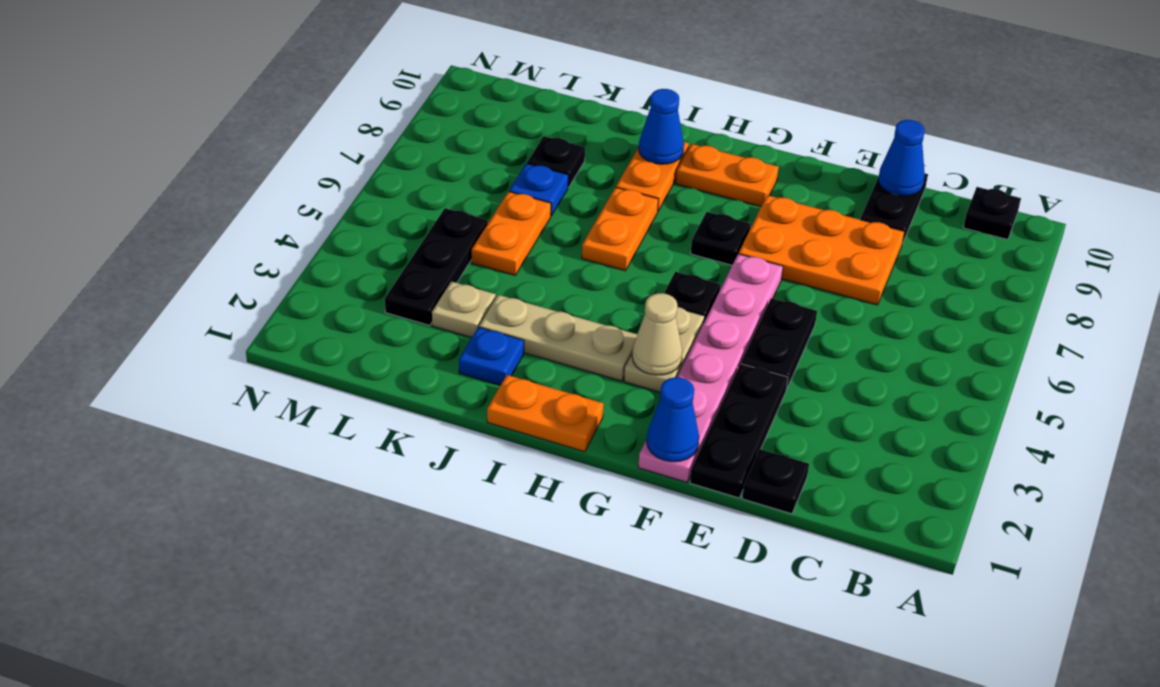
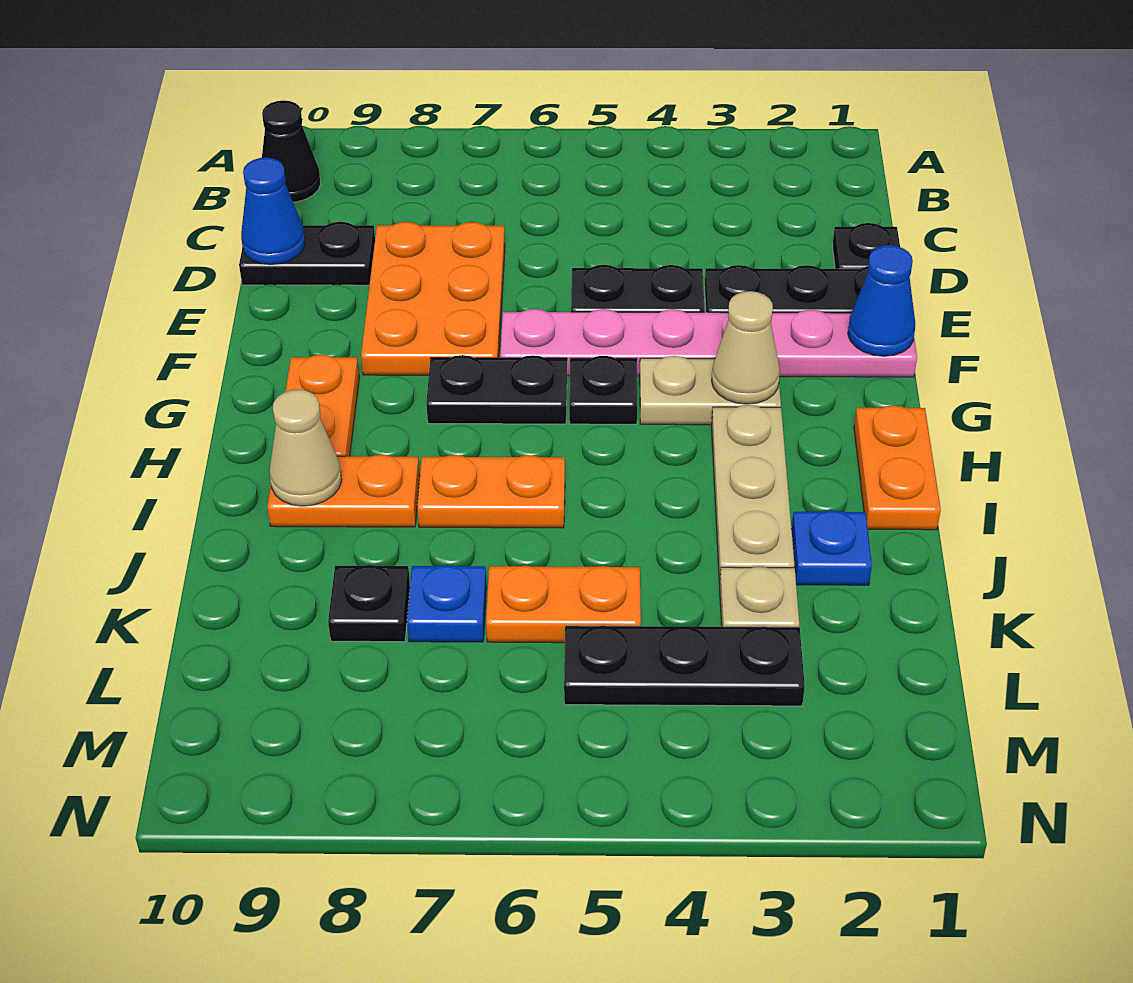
black plate B10 level 1 -> black cone B10 level 1
black plate G7 level 1 -> black plate G6:G7 level 1
blue cone I9 level 2 -> tan cone I9 level 2

